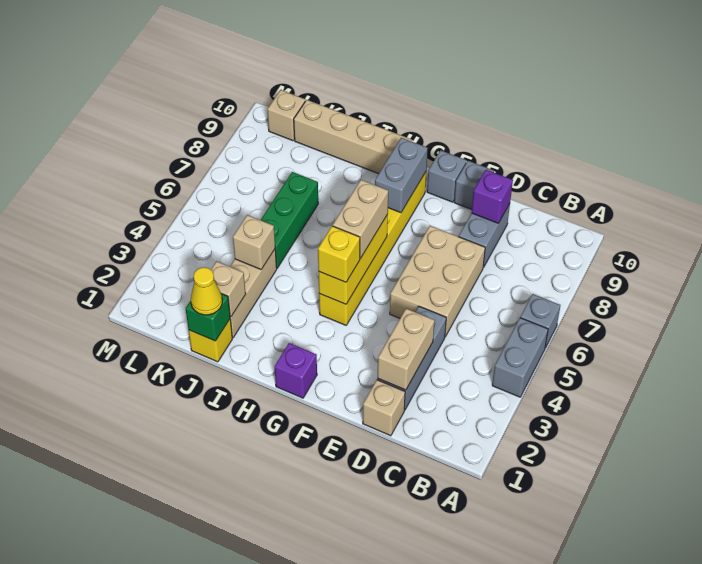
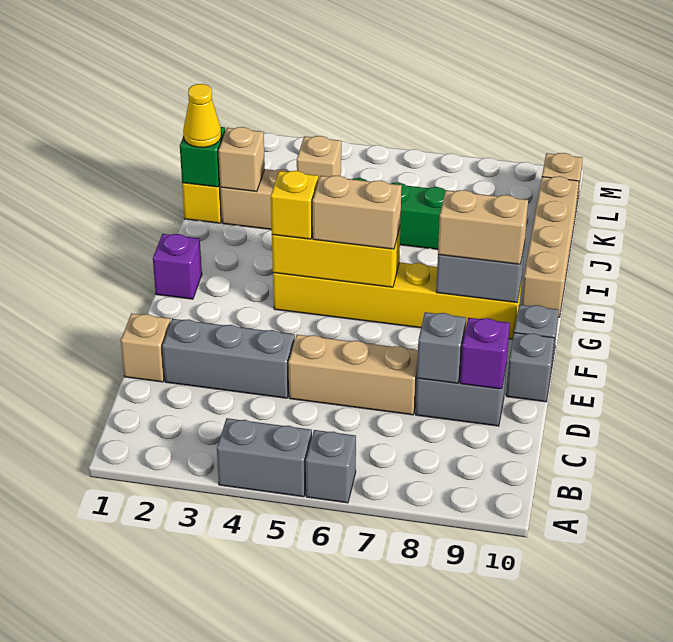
tan brick D2:D3 level 2 -> tan brick G8:G9 level 3
tan brick D5:E7 level 1 -> tan brick D5:D7 level 1
none -> grey brick D8 level 2

